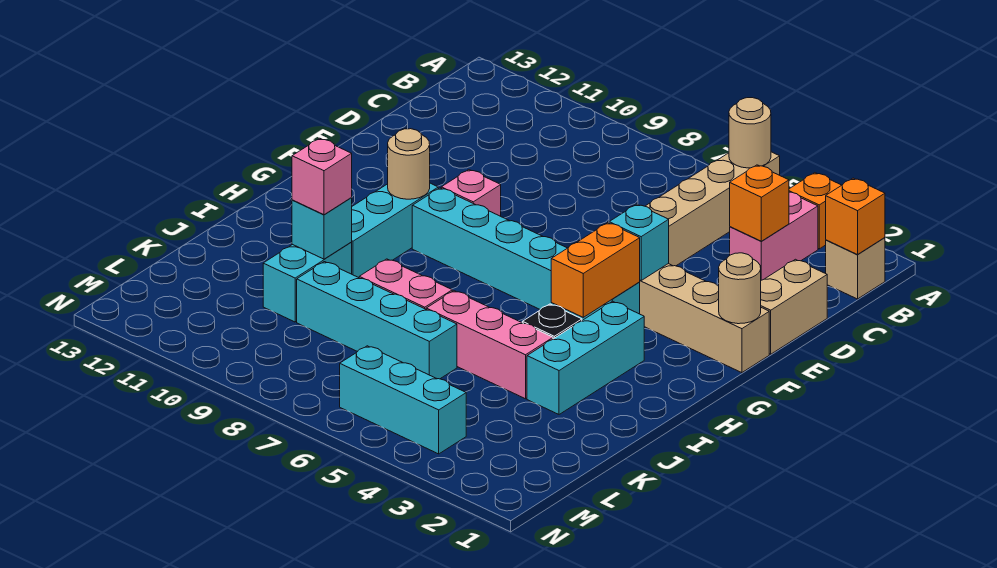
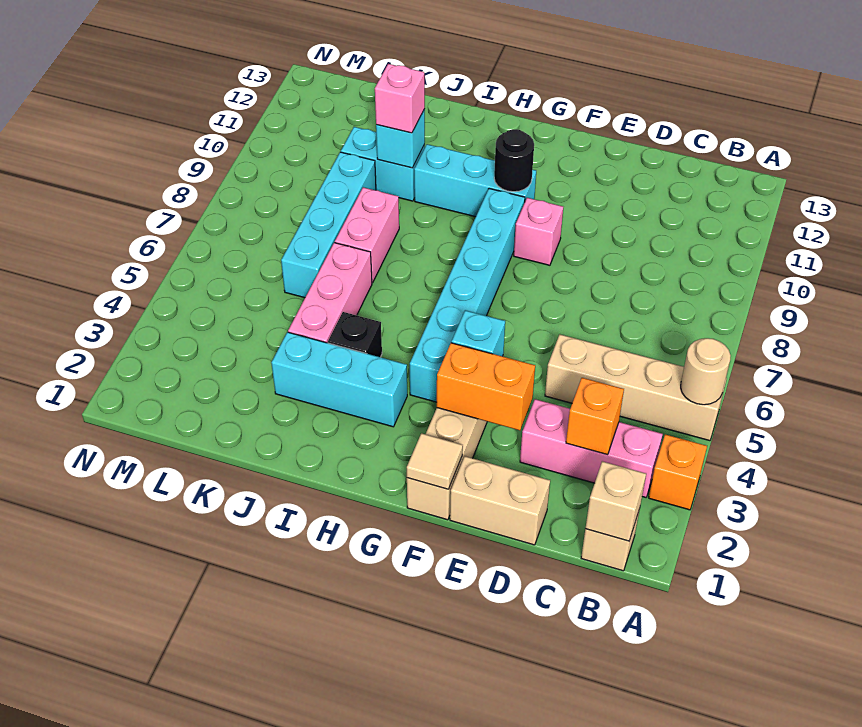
orange brick B1 level 2 -> tan brick B1 level 2
pink brick B3:C3 level 1 -> pink brick B3:D3 level 1
tan round brick F1 level 2 -> tan tile F1 level 2
orange brick G4:H4 level 2 -> orange brick E3:F3 level 2
tan round brick G10 level 2 -> black round brick G10 level 2
cyan brick M4:M6 level 1 -> none

